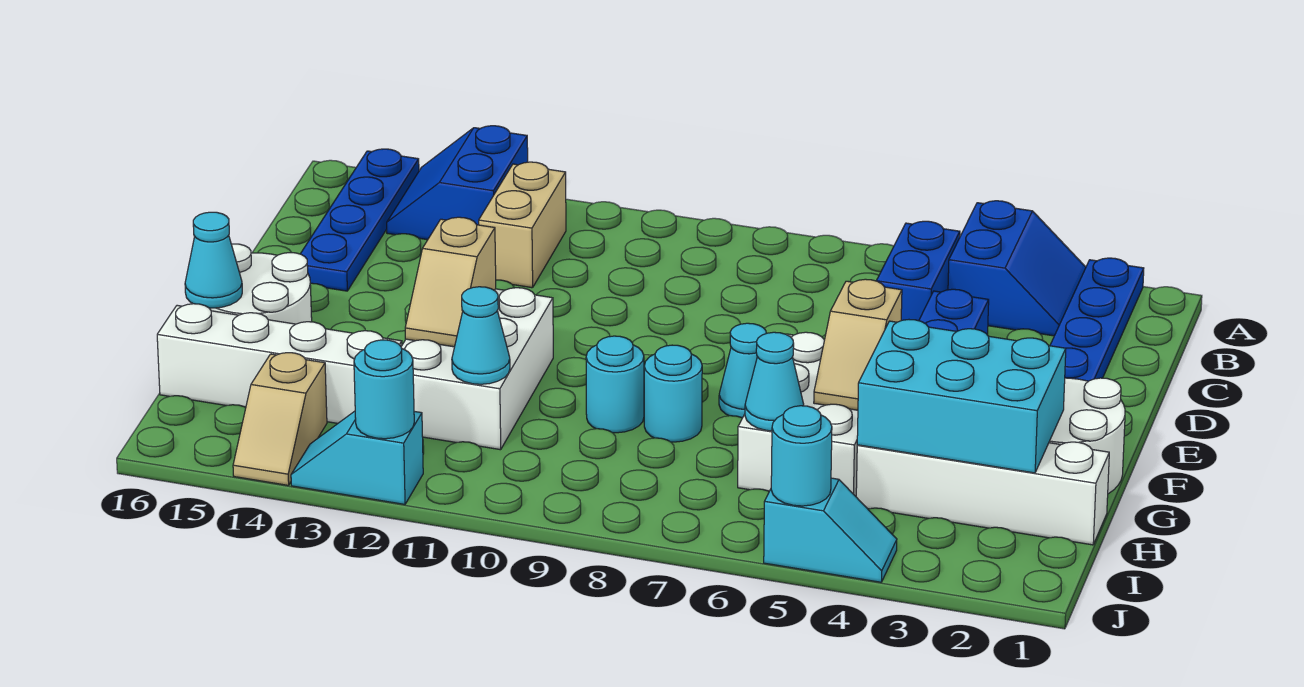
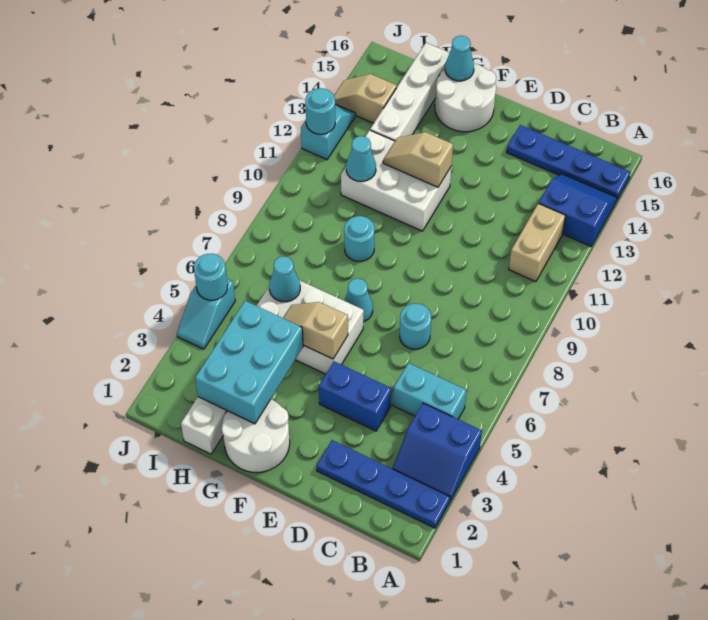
blue brick B5:C5 level 1 -> cyan brick B5:C5 level 1
tan brick B12:C12 level 1 -> tan brick B11:B12 level 1
cyan round brick G8 level 1 -> cyan round brick D7 level 1

